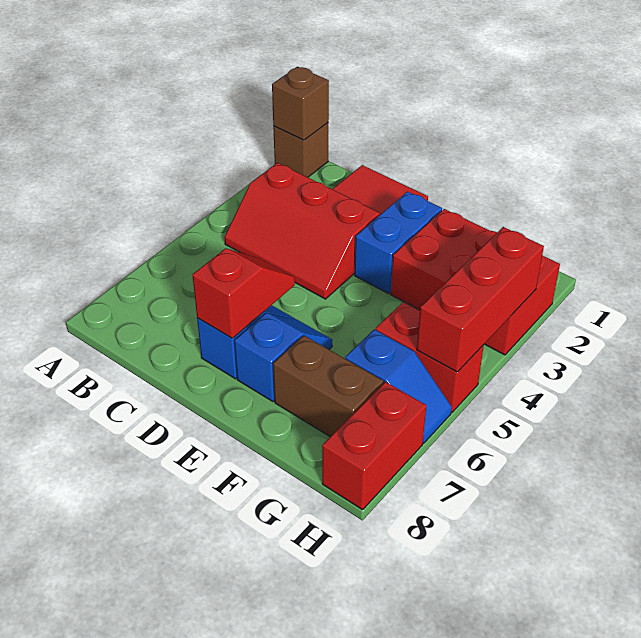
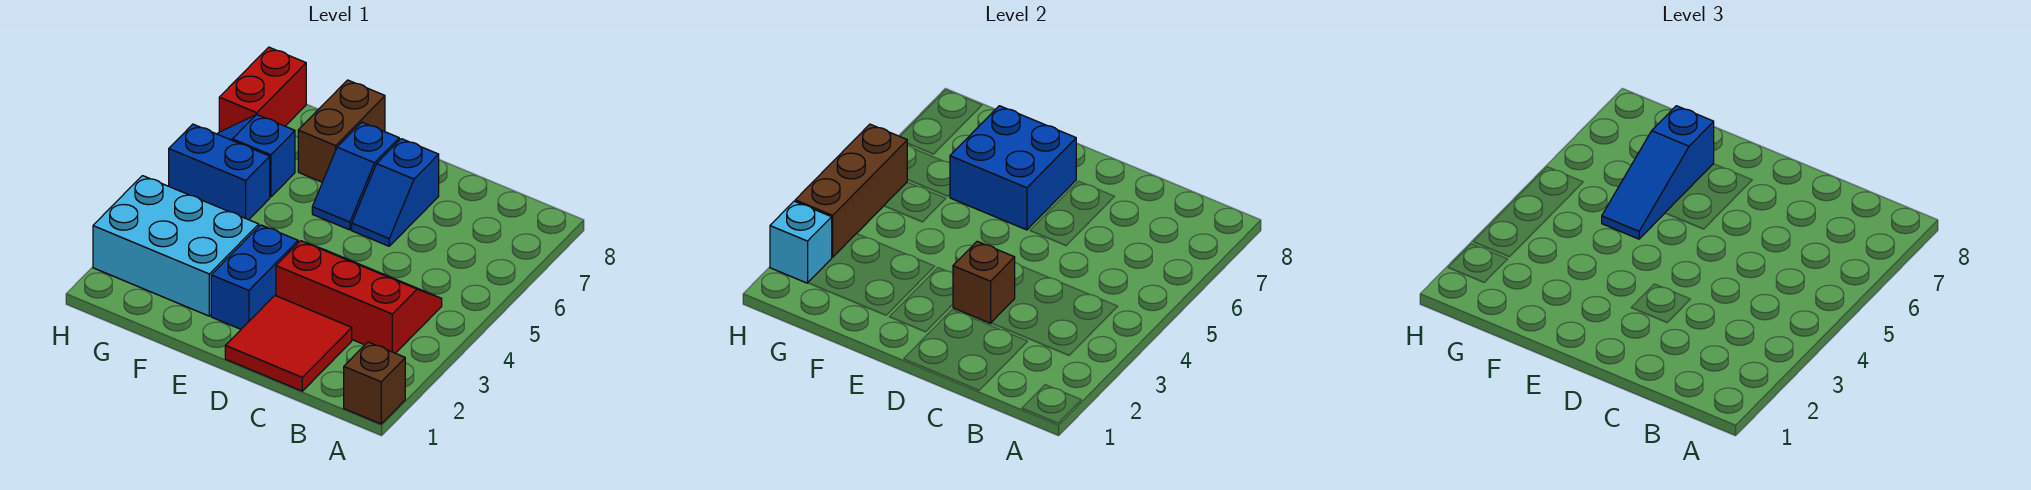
brown brick A1 level 2 -> brown brick D3 level 2
red slope D6:D7 level 2 top 7 -> none
none -> blue brick E6:F7 level 2
red brick F2:H3 level 1 -> cyan brick F2:H3 level 1
none -> blue slope F5:F7 level 3 top 7
brown brick F7:G7 level 1 -> brown brick F7:F8 level 1
red brick G5:H5 level 1 -> blue brick G5:H5 level 1
none -> cyan brick H2 level 2
red brick H3:H5 level 2 -> brown brick H3:H5 level 2

